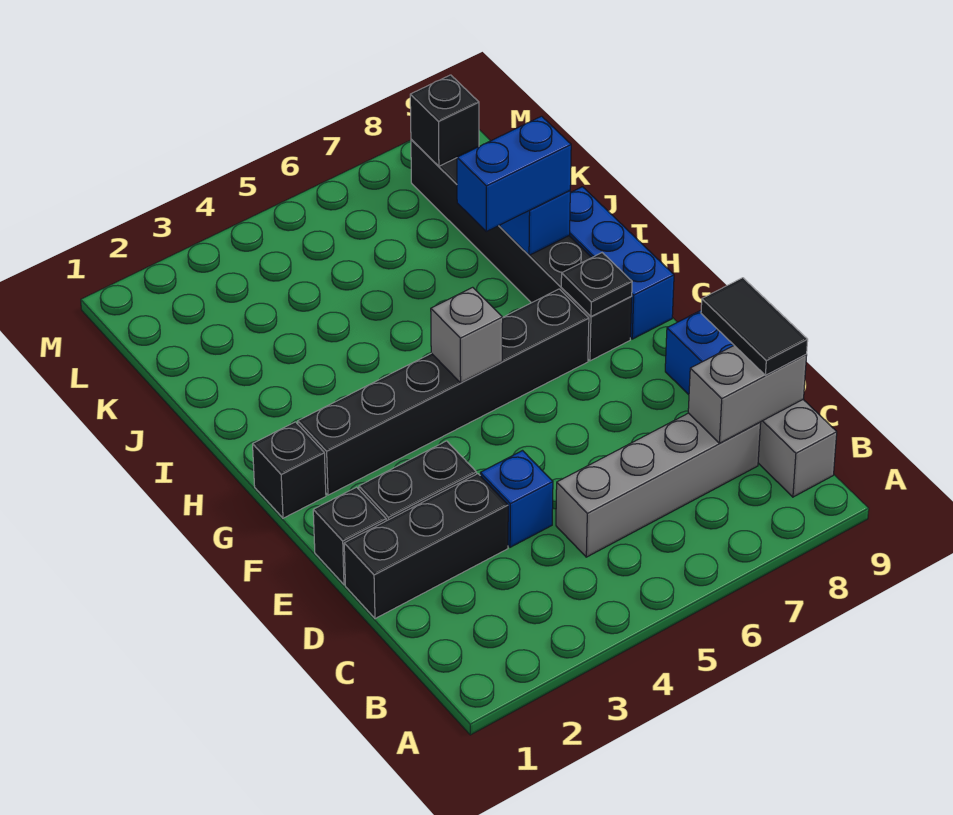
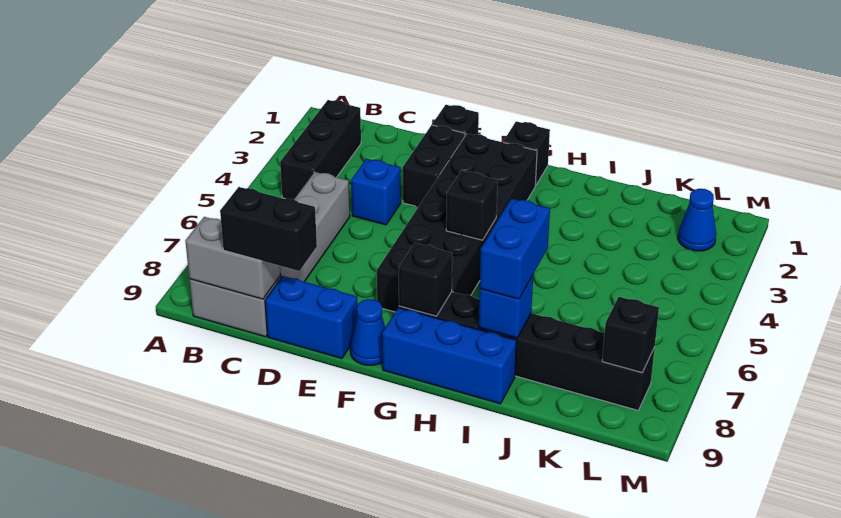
grey brick C8:C9 level 2 -> grey brick B9:C9 level 2
black tile C9:D9 level 3 -> black brick C9:D9 level 3
black brick D1:D3 level 1 -> black brick B2:B4 level 1
none -> blue cone F9 level 1
black brick G2:G7 level 1 -> black brick F2:G7 level 1
grey brick G5 level 2 -> black brick G5 level 2
black plate G8 level 2 -> black brick G8 level 2
none -> blue cone L2 level 1

